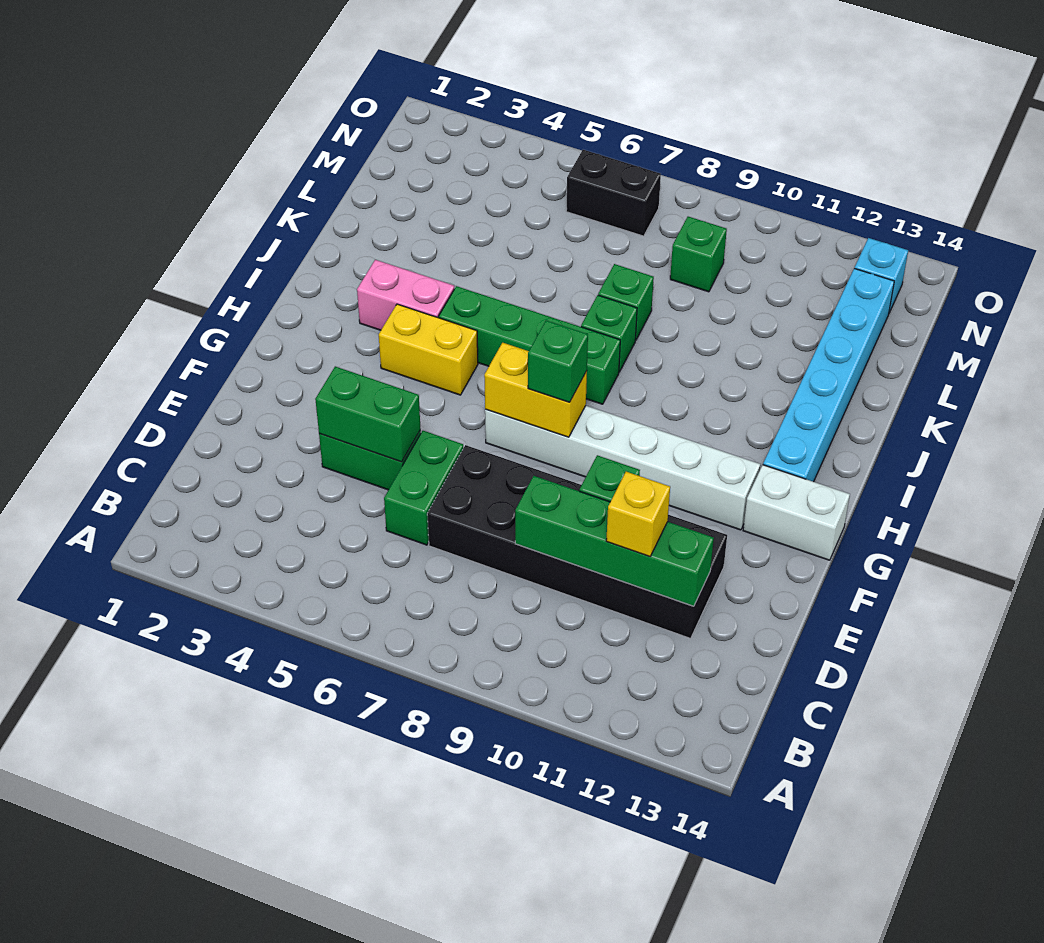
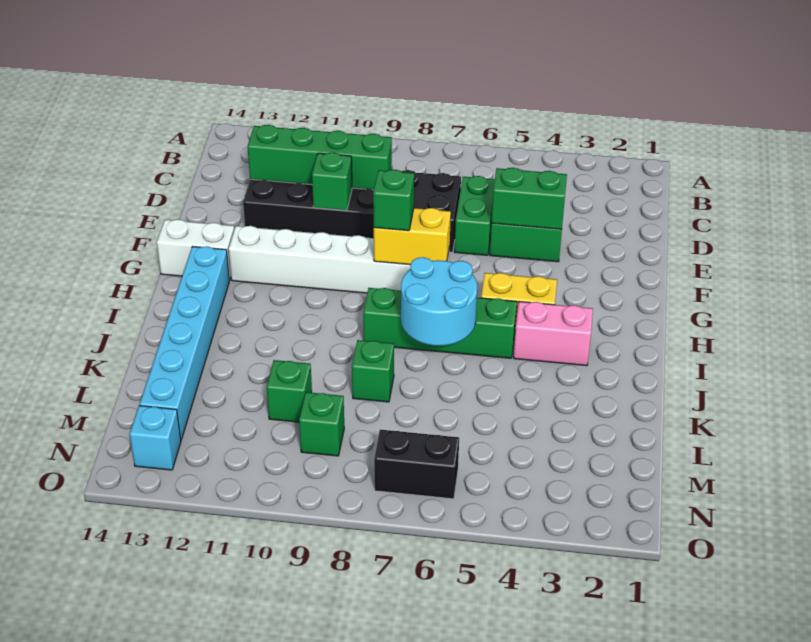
yellow brick D11 level 3 -> none
none -> cyan round brick I6:J7 level 2
green brick J8 level 1 -> green brick L10 level 1

